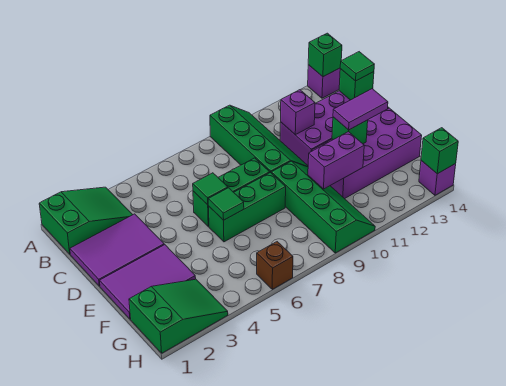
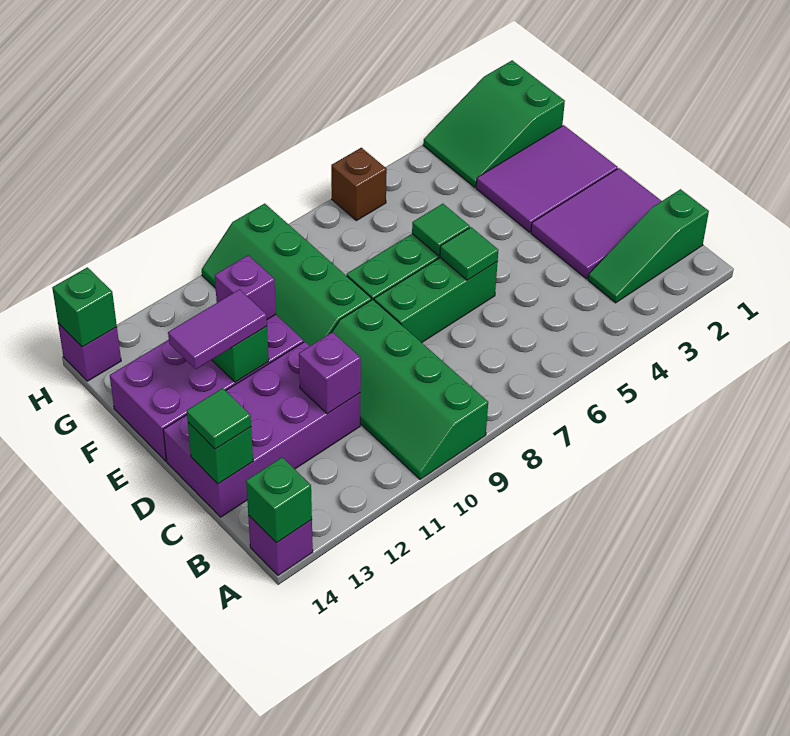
green slope A1:B3 level 1 top 1 -> green slope B1:B3 level 1 top 1
purple brick F10:F11 level 2 -> purple brick F11 level 2

